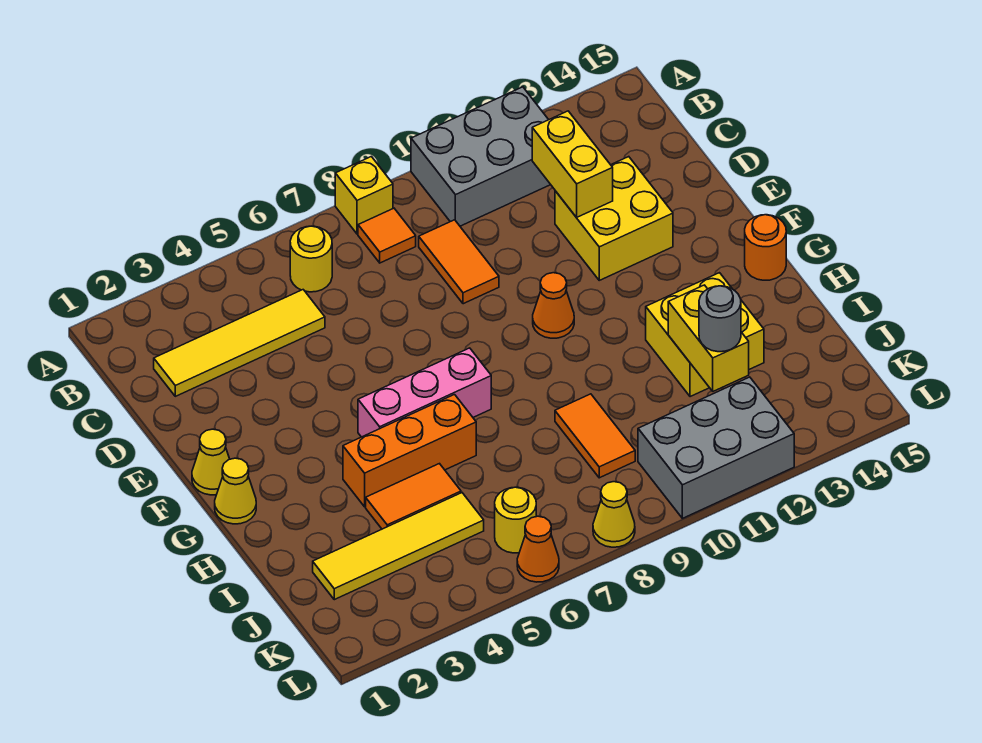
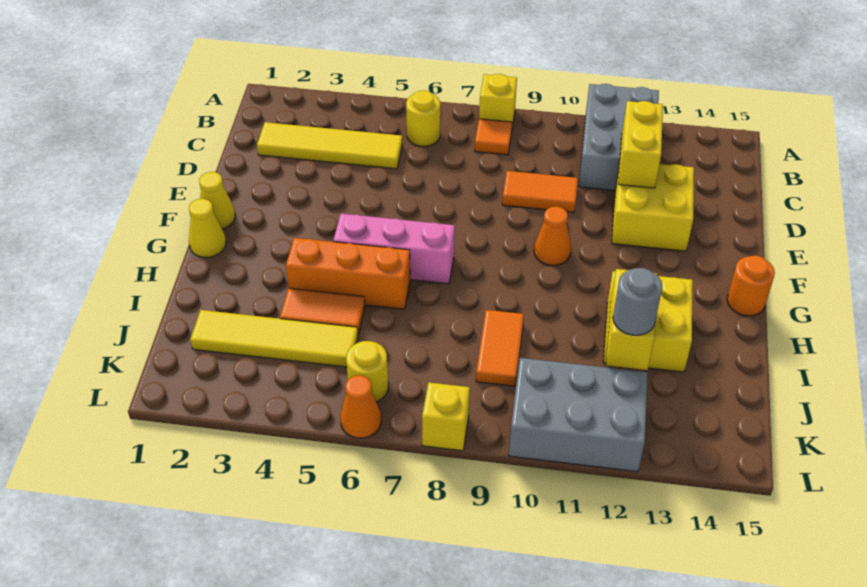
grey brick A10:B12 level 1 -> grey brick A11:C12 level 1
orange tile C9:D9 level 1 -> orange tile D9:D10 level 1
yellow cone L8 level 1 -> yellow brick L8 level 1

